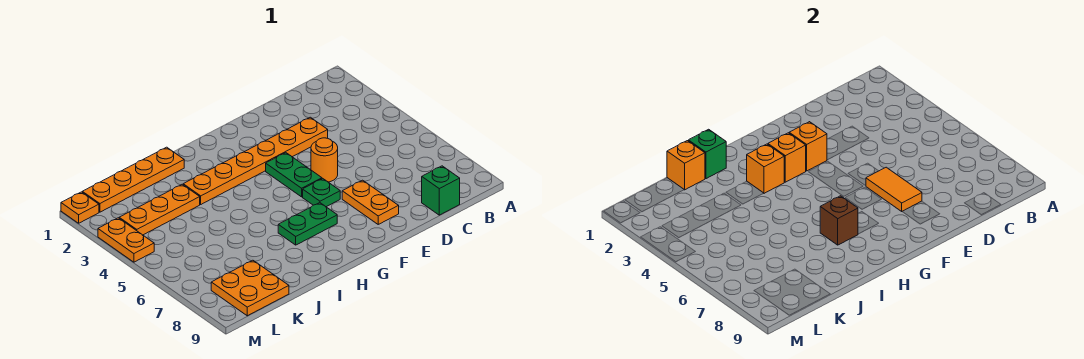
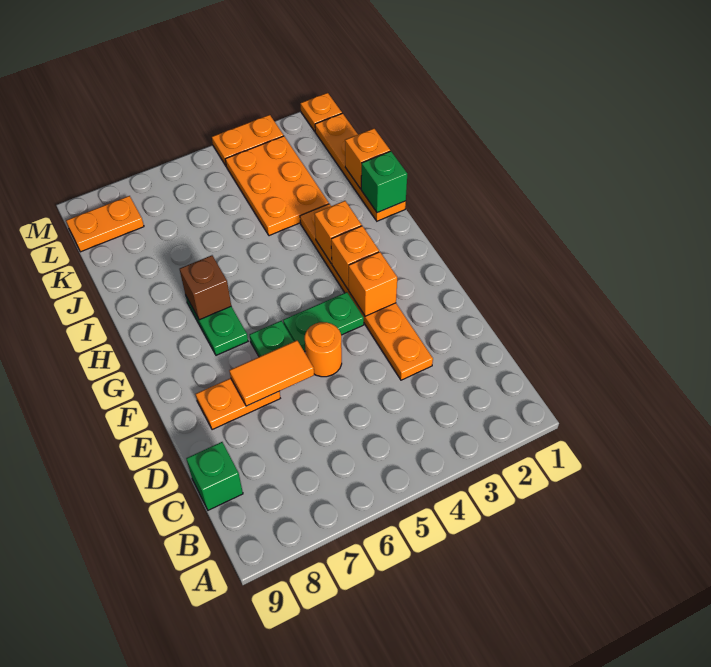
orange plate J3:L3 level 1 -> orange plate J3:L4 level 1
orange plate K8:L9 level 1 -> orange plate L8:L9 level 1

